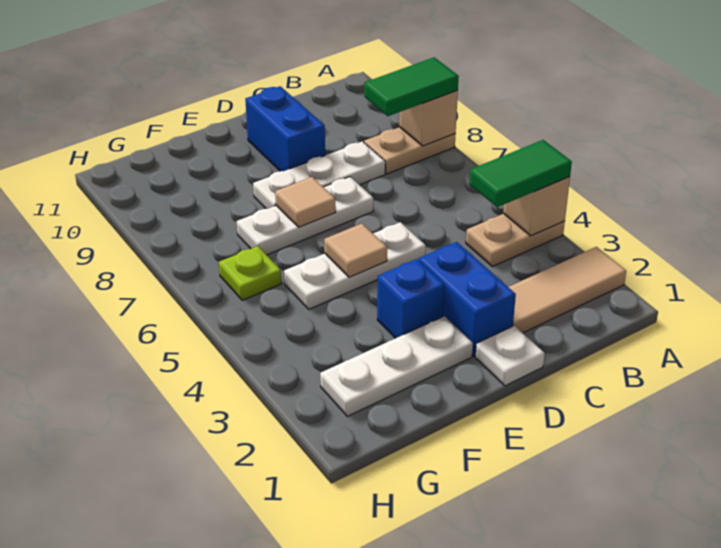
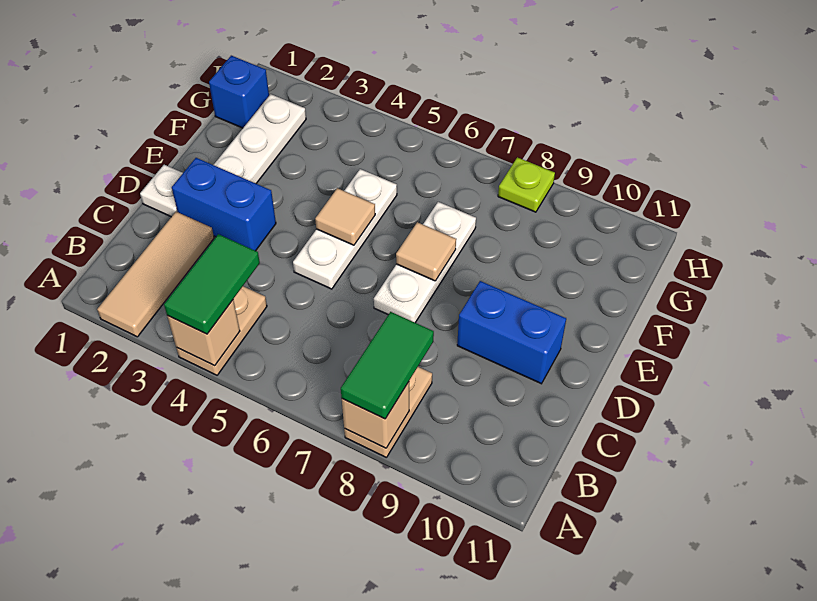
white plate C8:E8 level 1 -> none
blue brick E3 level 1 -> blue brick G1 level 1
lime plate G6 level 1 -> lime plate H8 level 1

